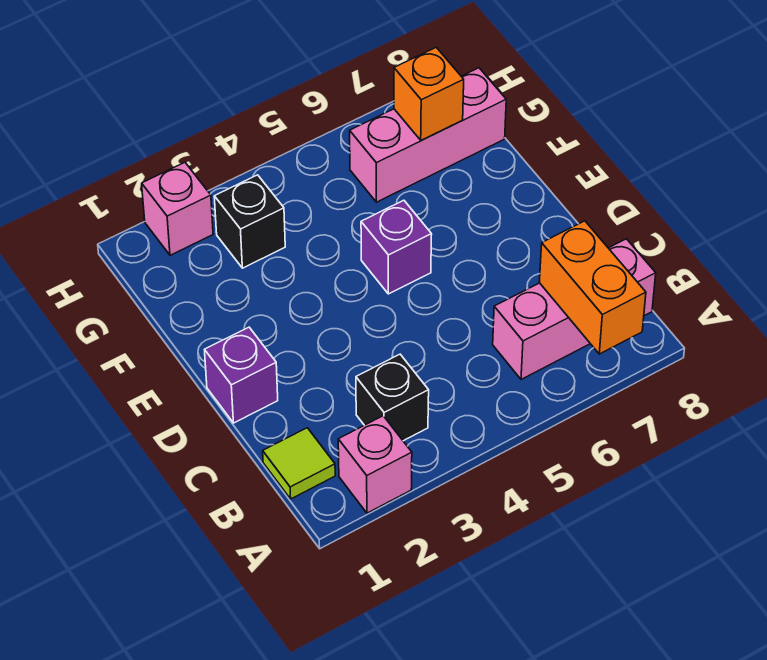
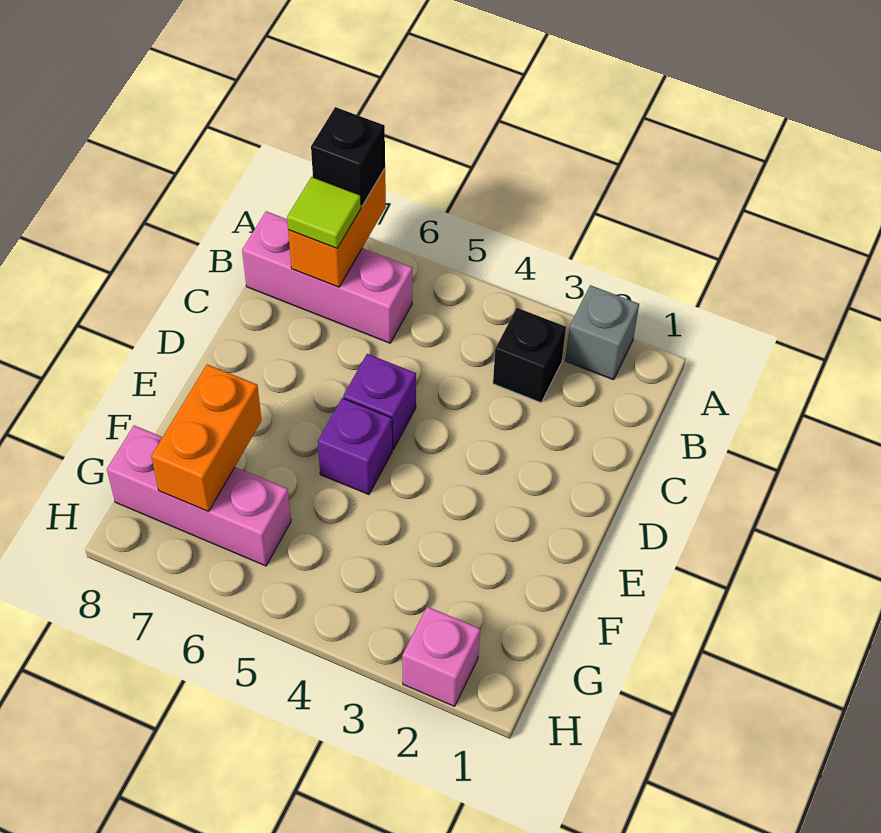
pink brick A2 level 1 -> grey brick A2 level 1
lime tile B1 level 1 -> lime tile B7 level 3
purple brick D1 level 1 -> purple brick D5 level 1
black brick G3 level 1 -> black brick A7 level 3
orange brick G7 level 2 -> orange brick F7:G7 level 2

